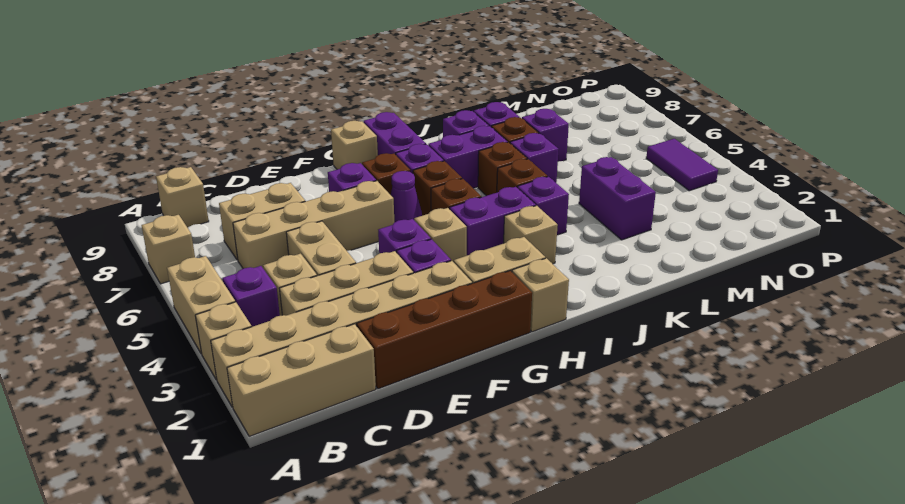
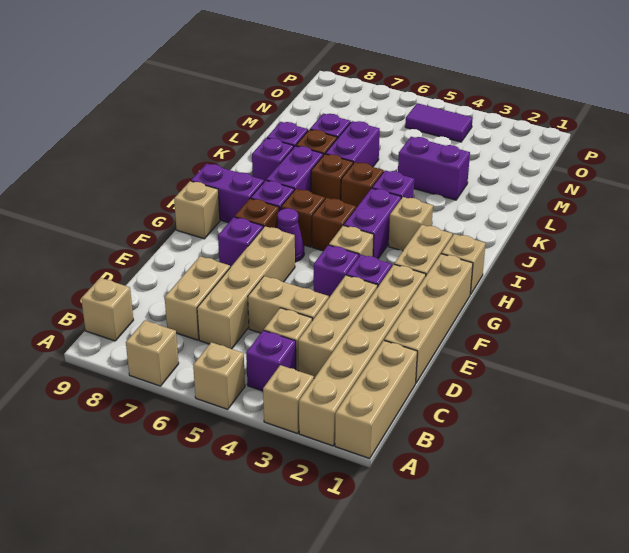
tan brick A4:A5 level 1 -> tan brick A5 level 1
brown brick D1:G1 level 1 -> tan brick D1:G1 level 1
purple brick K6 level 1 -> purple brick K6:L6 level 1

